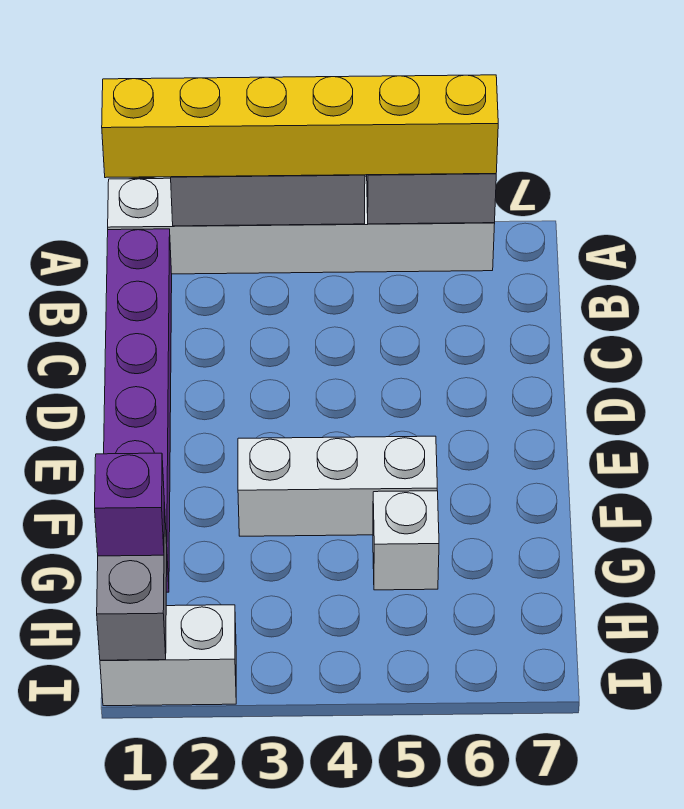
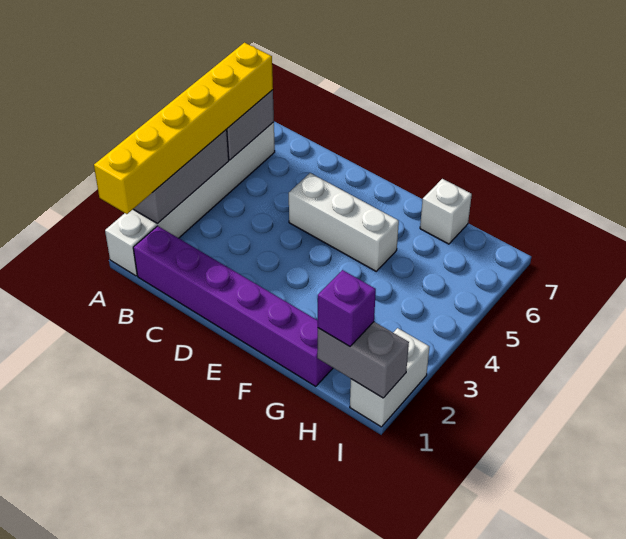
white brick F3:F5 level 1 -> white brick D5:F5 level 1
white brick G5 level 1 -> white brick G7 level 1

